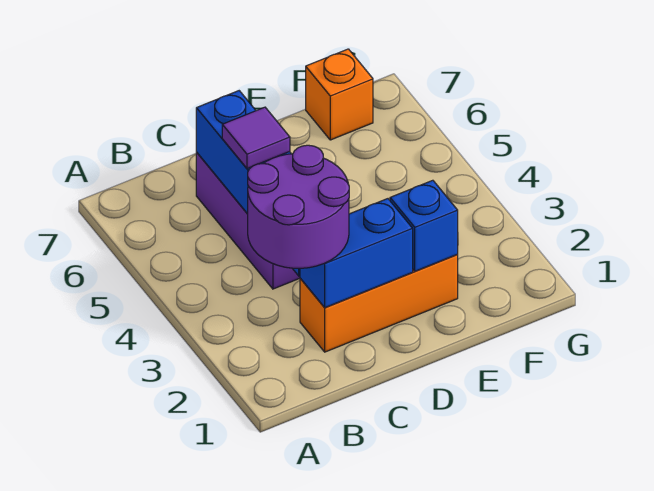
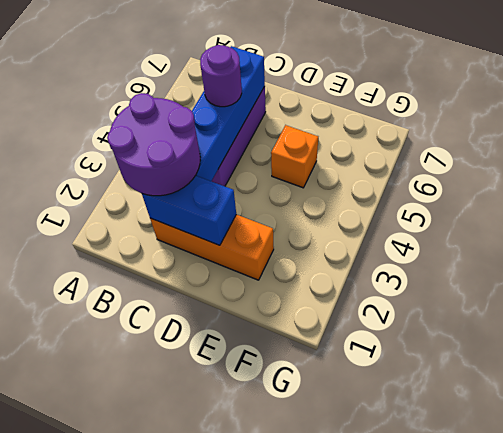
purple tile C5 level 3 -> purple round brick C5 level 3
blue brick E2 level 2 -> none
orange brick F7 level 1 -> orange brick E5 level 1

